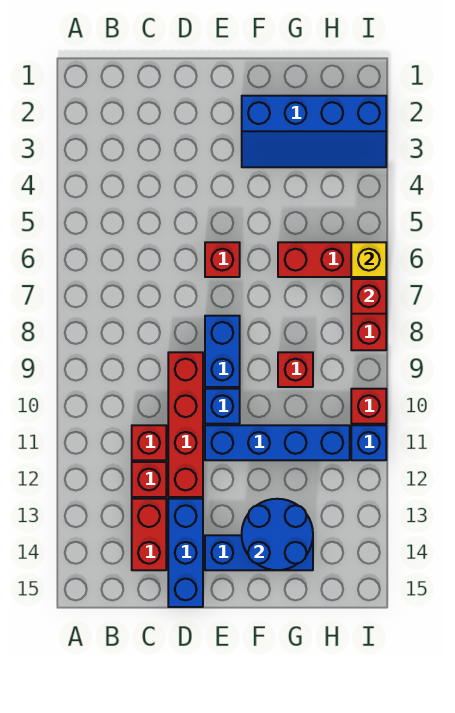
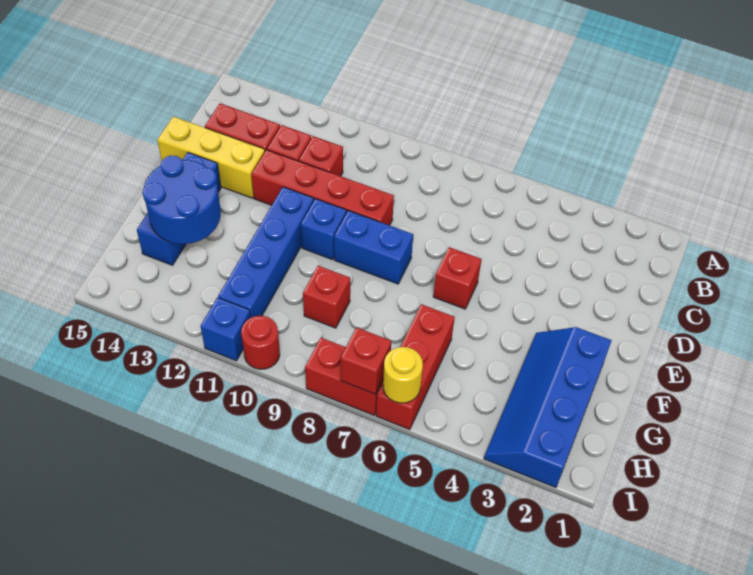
blue brick D13:D15 level 1 -> yellow brick D13:D15 level 1
yellow brick I6 level 2 -> yellow round brick I6 level 2
red brick I10 level 1 -> red round brick I10 level 1

